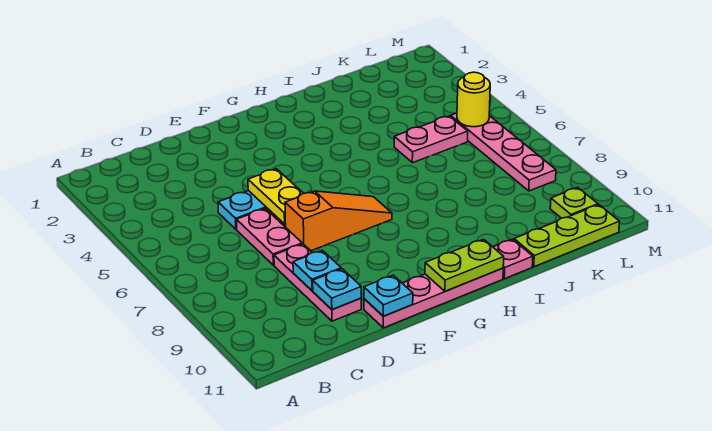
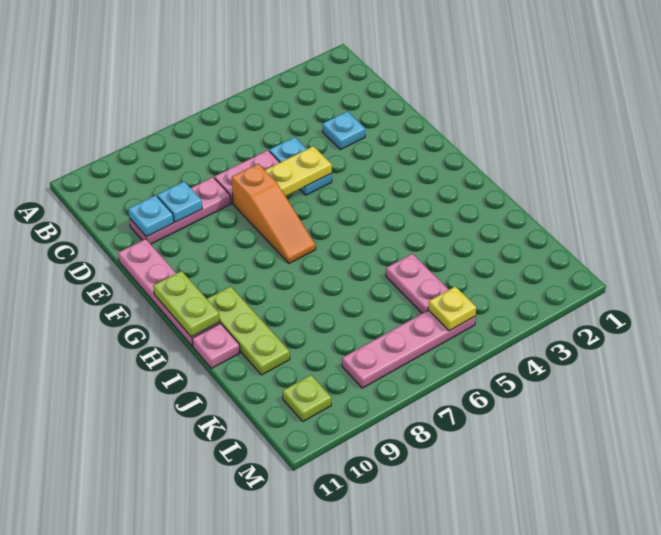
cyan plate E11 level 2 -> cyan plate D3 level 1
lime plate J11:L11 level 1 -> lime plate H10:J10 level 1
yellow round brick L5 level 2 -> yellow plate L5 level 2

